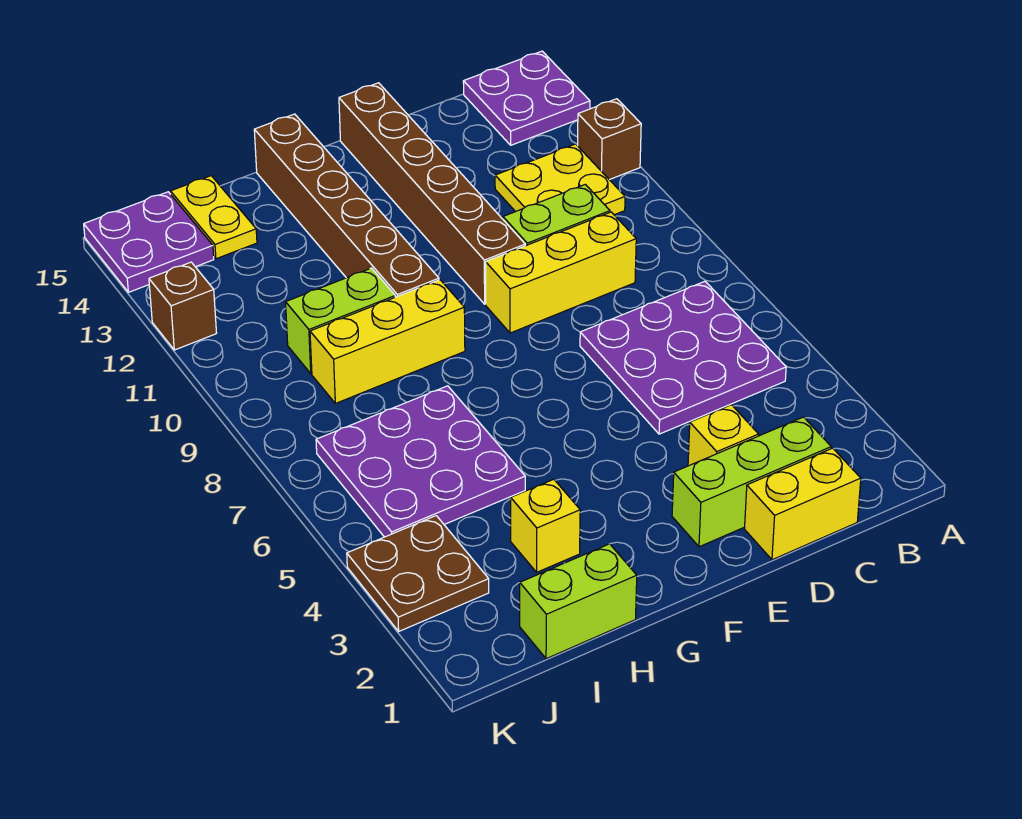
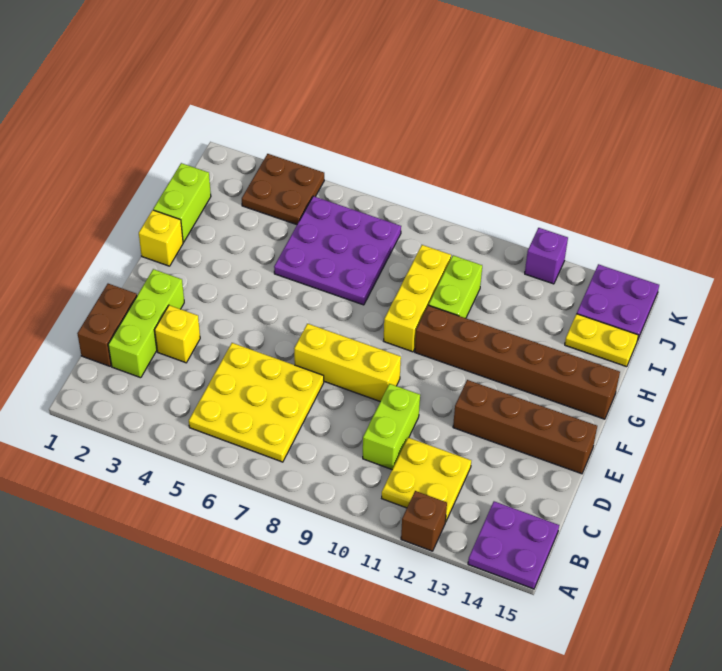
purple plate B5:D7 level 1 -> yellow plate B5:D7 level 1
yellow brick C1:D1 level 1 -> brown brick C1:D1 level 1
yellow brick C9:E9 level 1 -> yellow brick E7:E9 level 1
brown brick E10:E15 level 1 -> brown brick E12:E15 level 1
yellow brick H3 level 1 -> yellow brick G1 level 1
brown brick K12 level 1 -> purple brick K12 level 1

